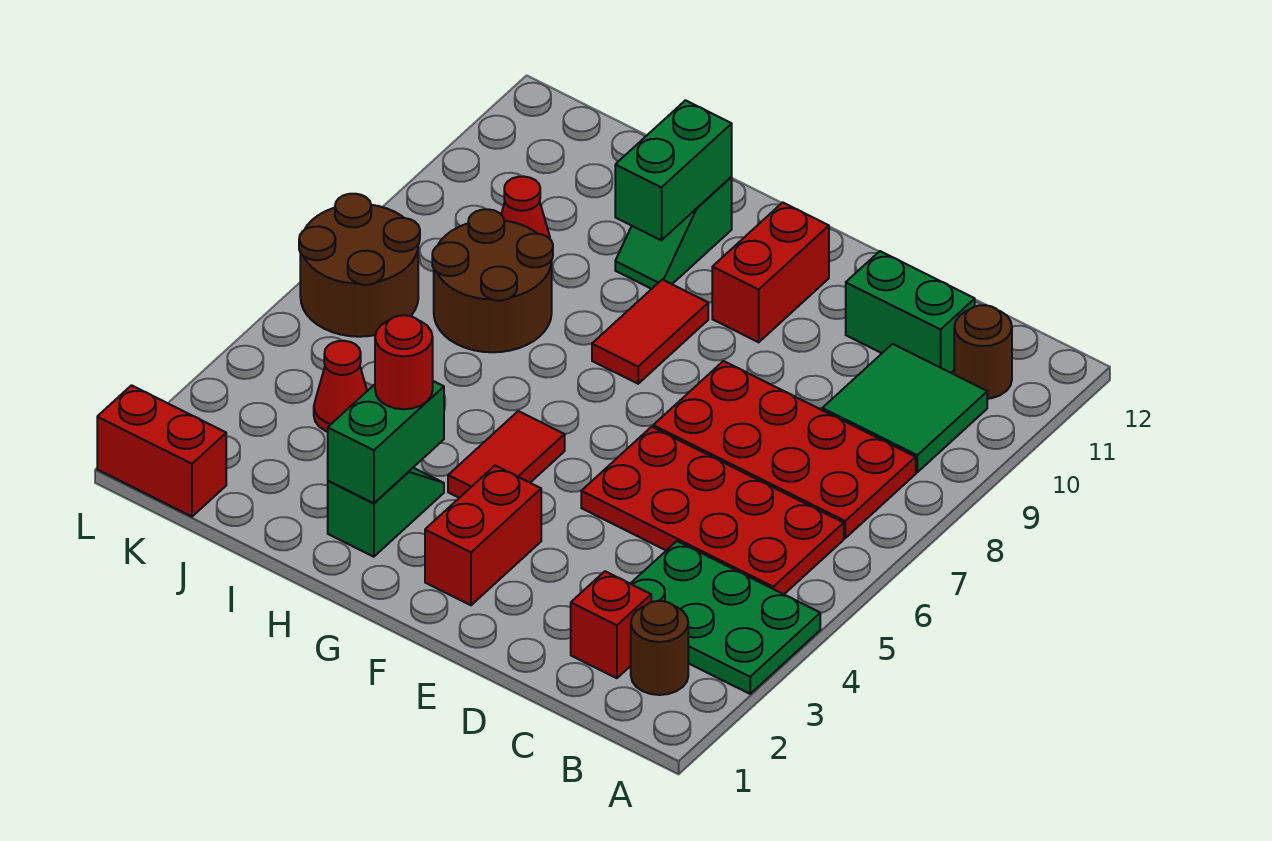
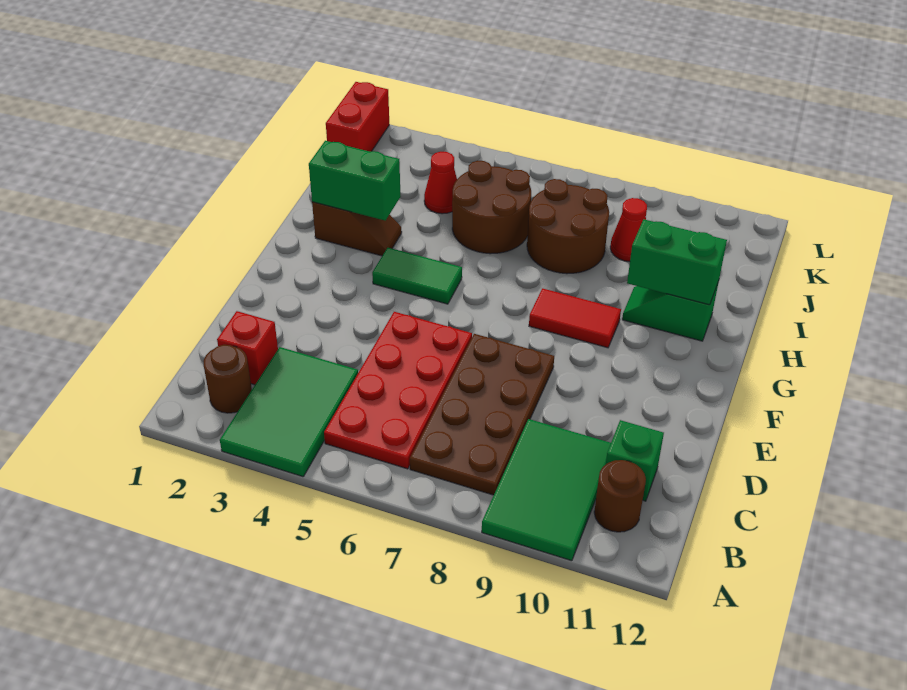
green plate A3:C4 level 1 -> green tile A3:C4 level 1
red plate B7:E8 level 1 -> brown plate B7:E8 level 1
green tile B9:C10 level 1 -> green tile A9:C10 level 1
green brick C11:D11 level 1 -> green brick C11 level 1
red brick F2:F3 level 1 -> none
red brick F10:F11 level 1 -> none
red tile G4:G5 level 1 -> green tile G4:G5 level 1
green slope H2:H3 level 1 top 2 -> brown slope H2:H3 level 1 top 2
red round brick H3 level 3 -> none
brown round brick K6:L7 level 1 -> brown round brick I5:J6 level 1

